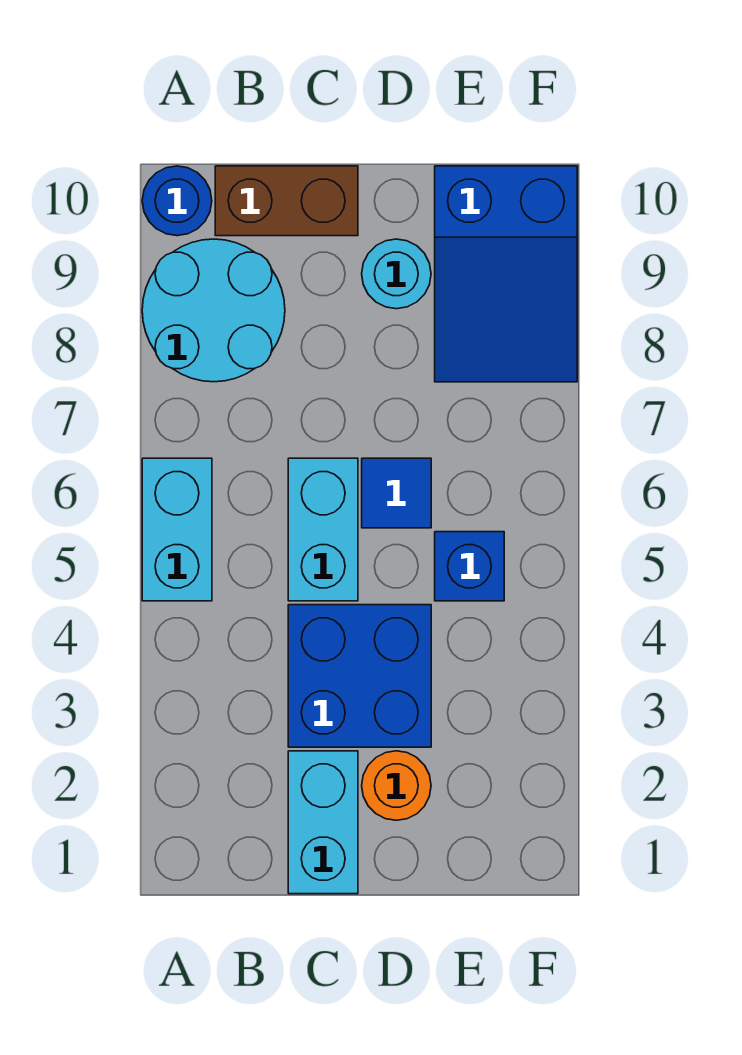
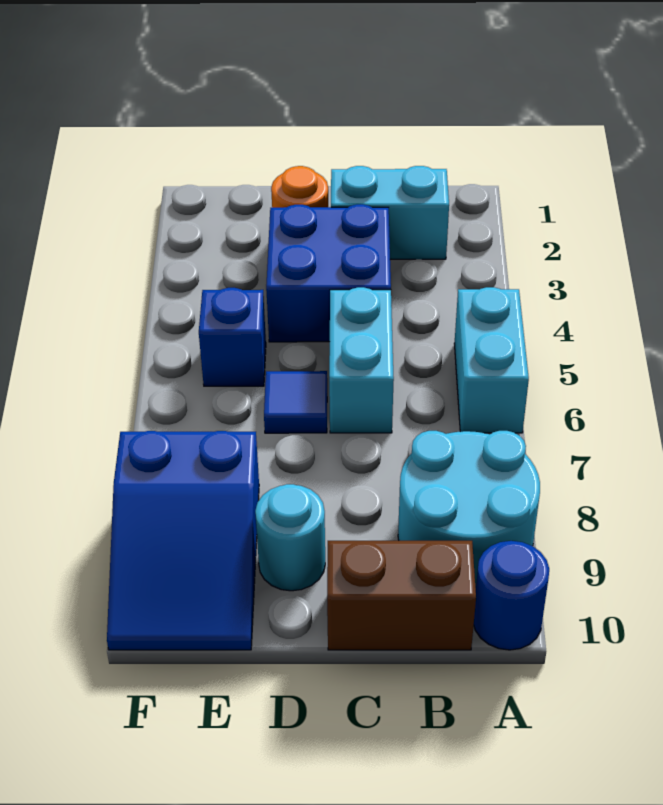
cyan brick C1:C2 level 1 -> cyan brick B2:C2 level 1
blue slope E8:F10 level 1 top 10 -> blue slope E8:F10 level 1 top 8

